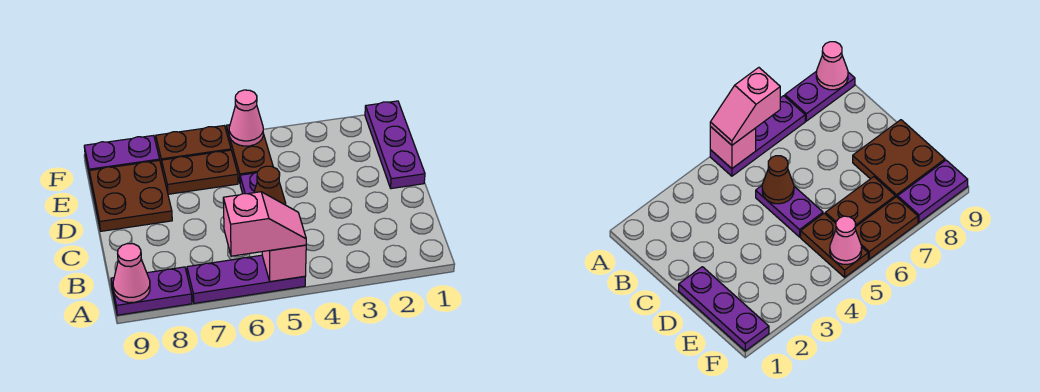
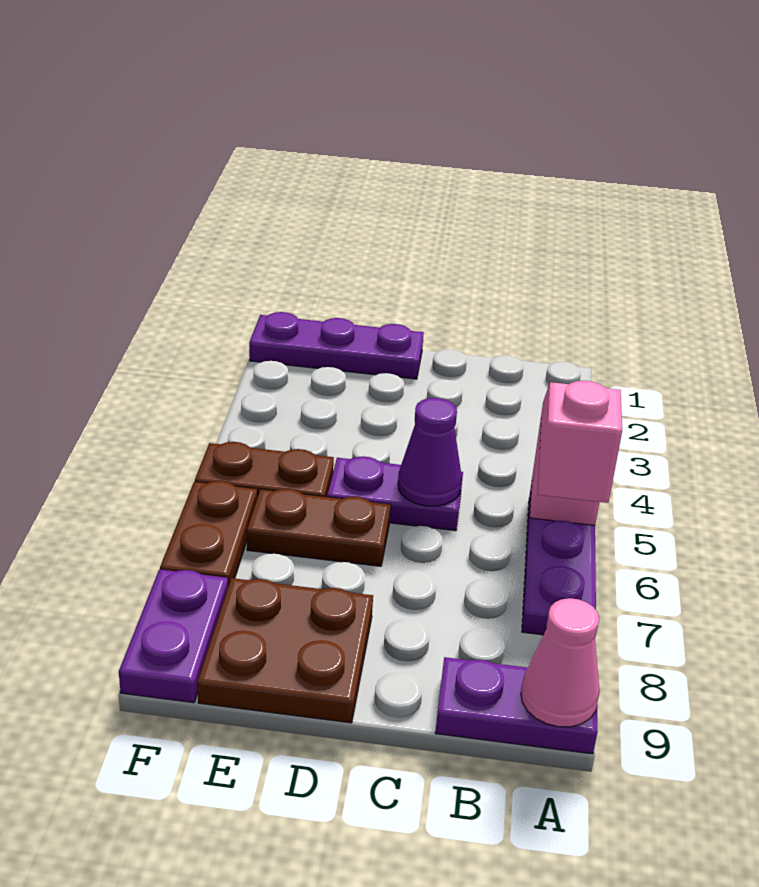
purple plate A8:A9 level 1 -> purple plate A9:B9 level 1
brown cone C5 level 2 -> purple cone C5 level 2
brown plate E6:E7 level 1 -> brown plate D6:E6 level 1
pink cone F5 level 2 -> none

